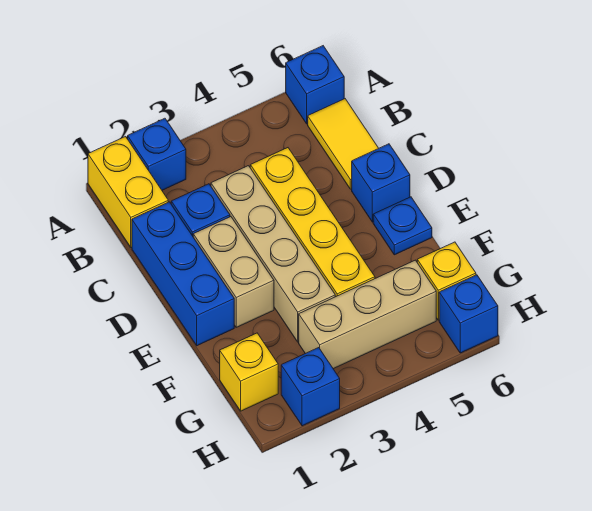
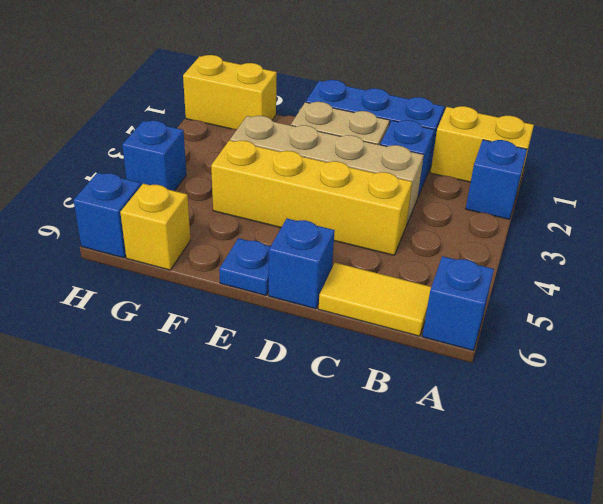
yellow brick G1 level 1 -> yellow brick G1:H1 level 1
tan brick G3:G5 level 1 -> none
blue brick H2 level 1 -> blue brick H4 level 1

